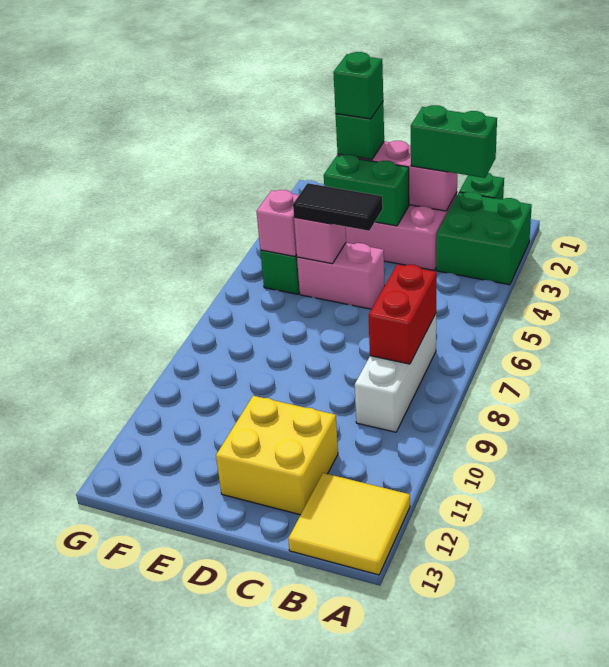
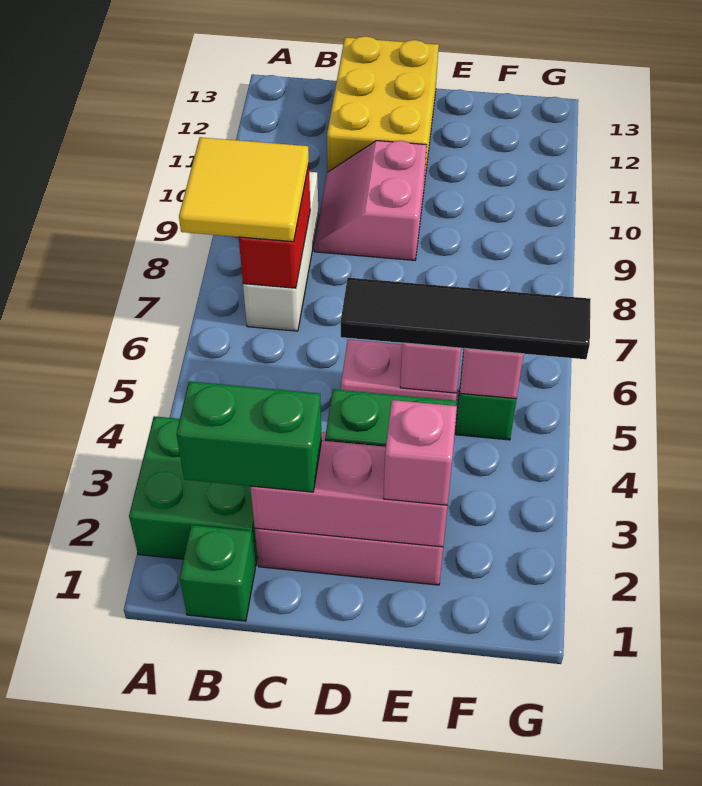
yellow tile A12:B13 level 1 -> yellow tile A7:B8 level 3
none -> pink slope C9:D10 level 1 top D
yellow brick C11:D12 level 1 -> yellow brick C11:D13 level 1
black tile D5:E5 level 3 -> black tile D5:G5 level 3
green brick E2 level 3 -> pink brick E2 level 3
green brick E2 level 4 -> none

